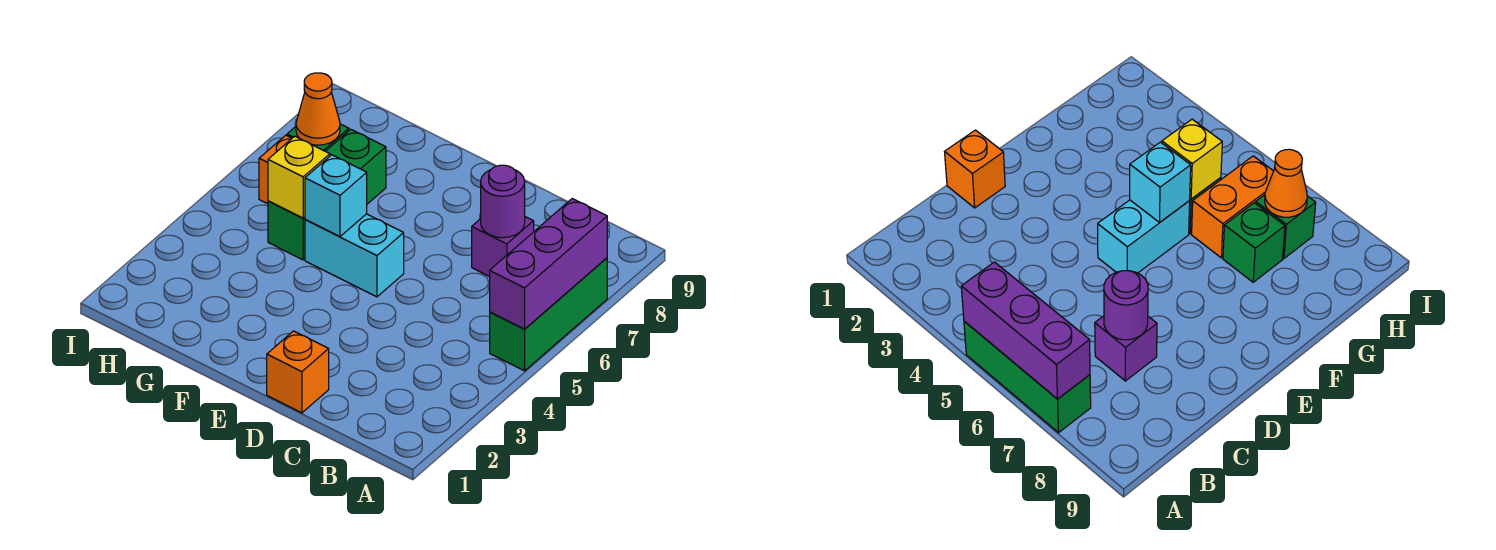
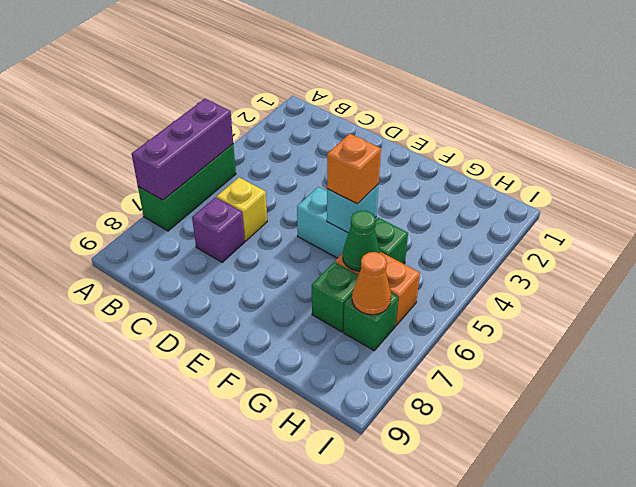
purple round brick C7 level 2 -> none
orange brick D1 level 1 -> orange brick F5 level 3
yellow brick G5 level 2 -> yellow brick C6 level 1
none -> green cone G6 level 2

